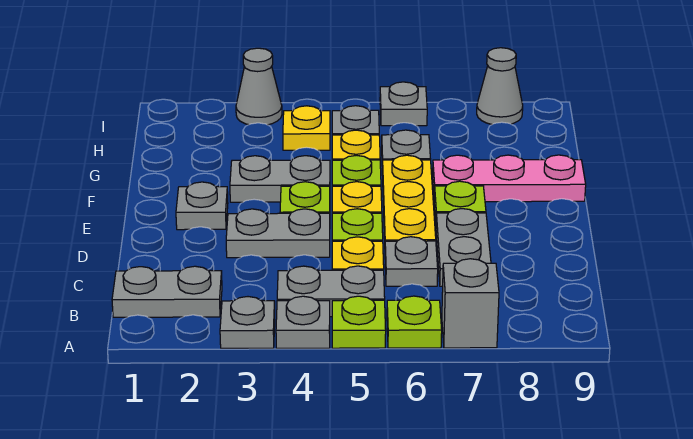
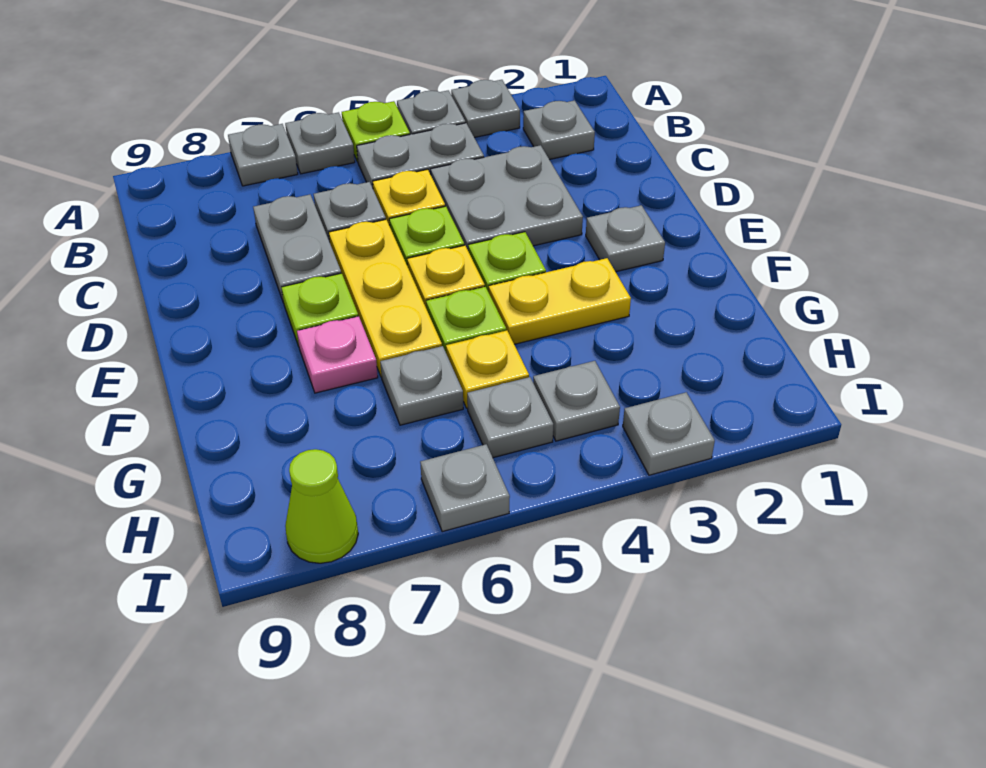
lime plate A6 level 1 -> grey plate A6 level 1
grey brick A7 level 1 -> grey plate A7 level 1
grey plate B1:B2 level 1 -> grey plate B2 level 1
grey plate D3:D4 level 1 -> grey plate C3:D4 level 1
grey plate F3:F4 level 1 -> yellow plate F3:F4 level 1
pink plate F7:F9 level 1 -> pink plate F7 level 1
yellow plate H4 level 1 -> grey plate H4 level 1
grey cone I3 level 1 -> grey plate I3 level 1
grey cone I8 level 1 -> lime cone I8 level 1

